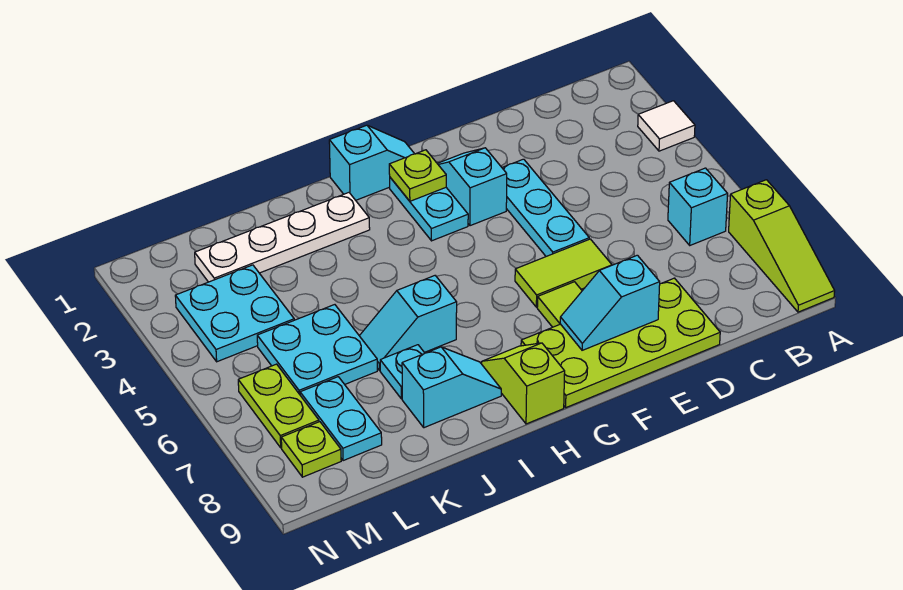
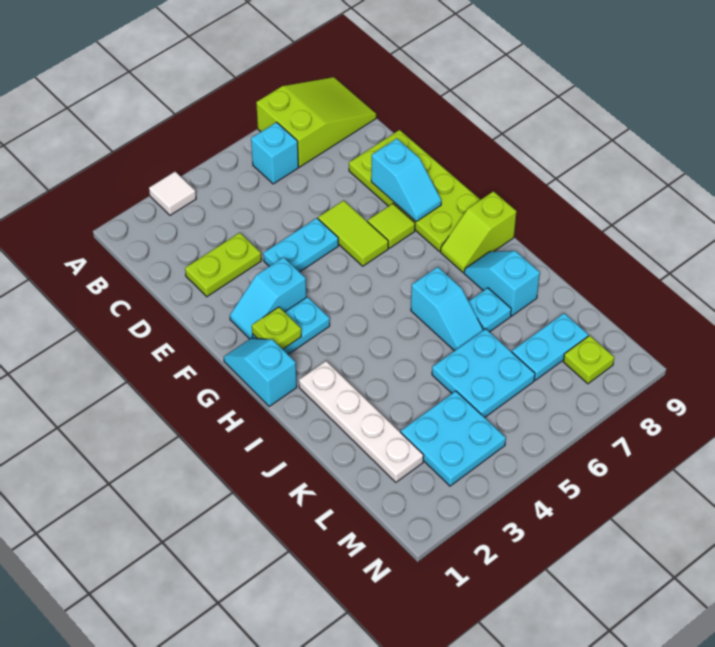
lime slope A7:A9 level 1 top 7 -> lime slope A7:B9 level 1 top 7
cyan plate E3:E5 level 1 -> cyan plate E4:E5 level 1
lime plate M6:M7 level 1 -> lime plate D2:D3 level 1

